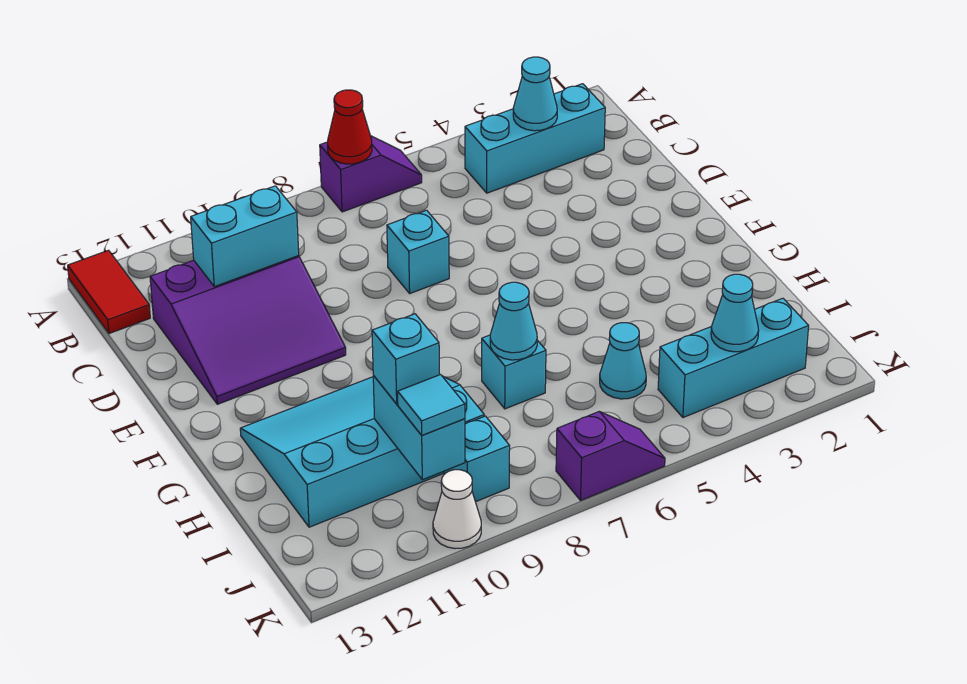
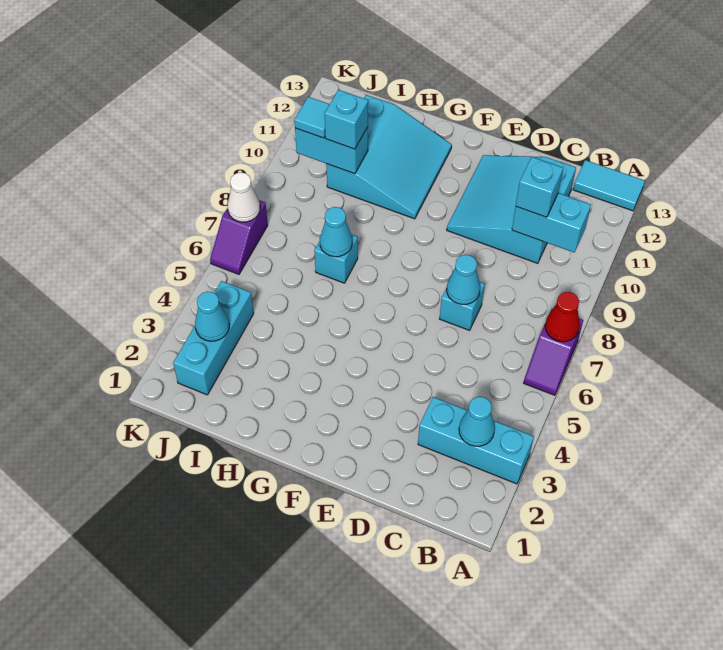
red tile A13:B13 level 1 -> cyan tile A13:B13 level 1
cyan brick B2:B4 level 1 -> cyan brick A3:C3 level 1
purple slope C10:E12 level 1 top C -> cyan slope C10:E12 level 1 top C
cyan brick C10:C11 level 2 -> cyan brick B10:C10 level 2
cyan slope G9:I12 level 1 top I -> cyan slope G10:I12 level 1 top I
cyan cone I5 level 1 -> cyan cone D7 level 2
cyan brick J9 level 1 -> cyan brick C10 level 3
white cone K10 level 1 -> white cone K7 level 2

